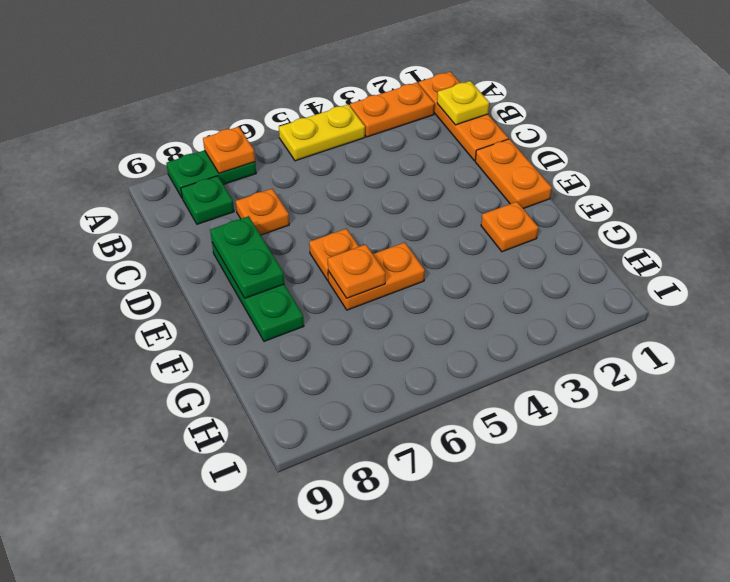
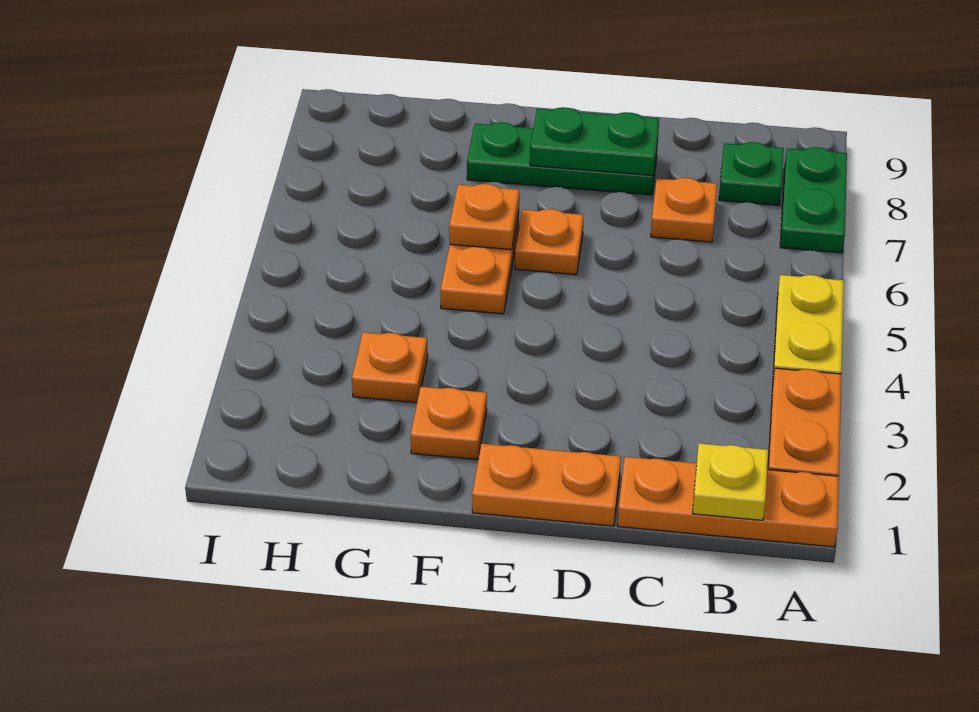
orange plate A7 level 2 -> orange plate G3 level 1

